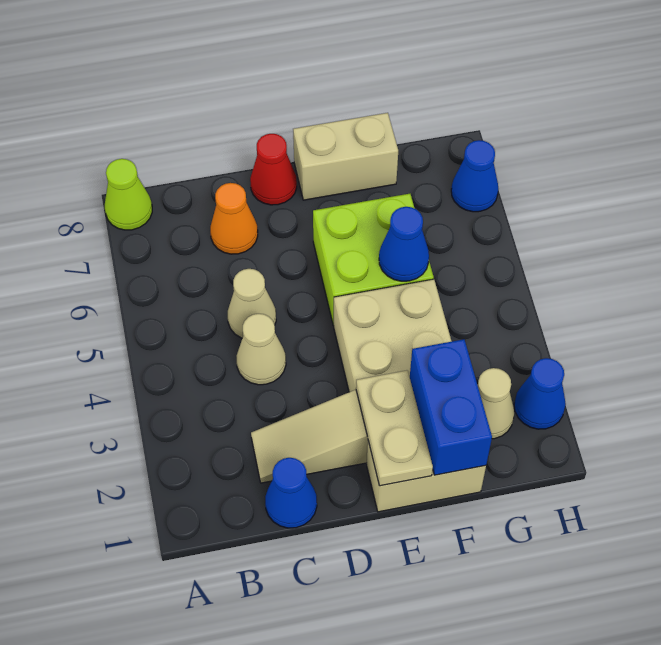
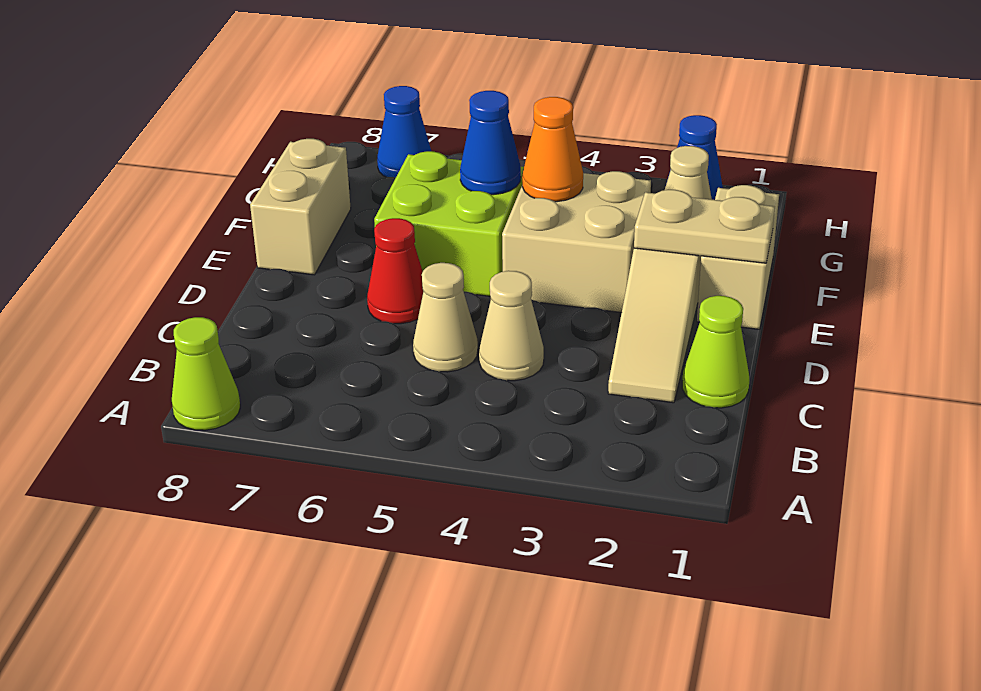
blue cone C1 level 1 -> lime cone C1 level 1
orange cone C7 level 1 -> orange cone F4 level 2
red cone D8 level 1 -> red cone D6 level 1
blue brick F1:F2 level 2 -> none

